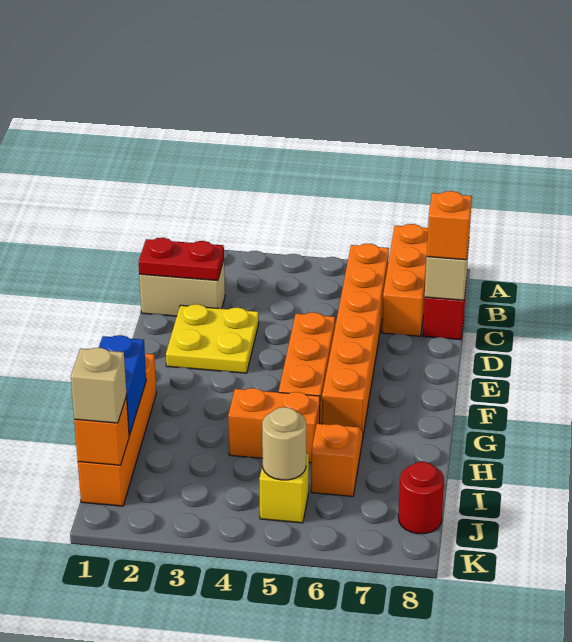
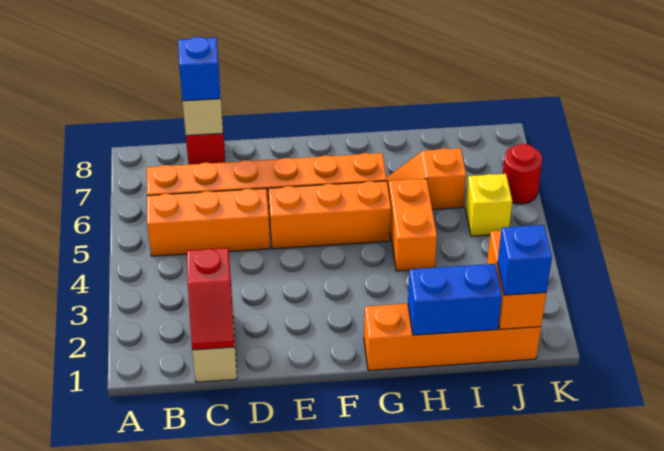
orange brick A7:C7 level 1 -> orange brick B5:D5 level 1
red plate C1:C2 level 2 -> red slope C1:C2 level 2 top 2
orange brick C8 level 3 -> blue brick C8 level 3
yellow plate D2:E3 level 1 -> none
orange brick J1 level 2 -> orange brick J1:J2 level 2
tan brick J1 level 3 -> blue brick J1 level 3
tan round brick J5 level 2 -> none
red round brick J8 level 1 -> red round brick K6 level 1

